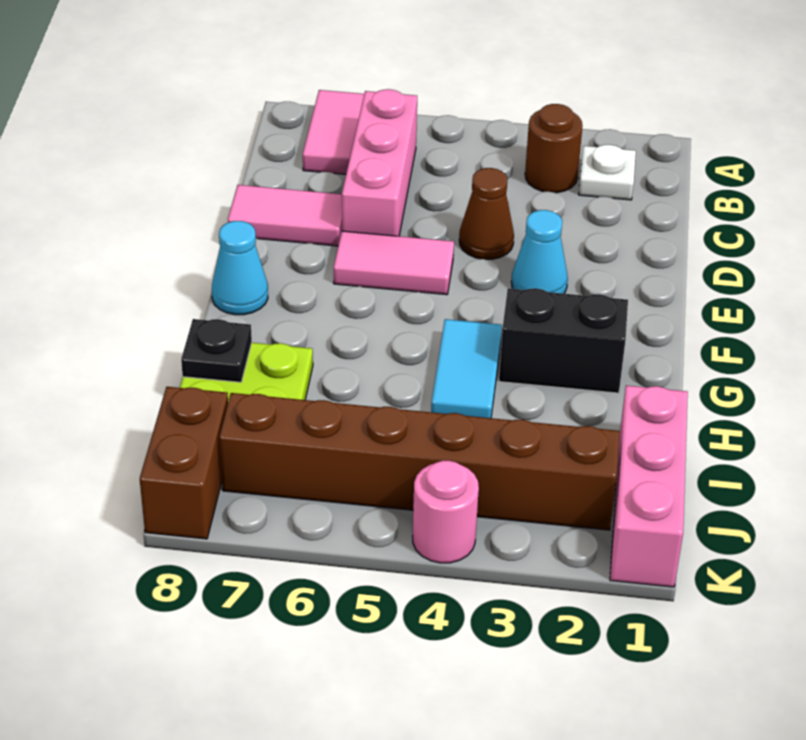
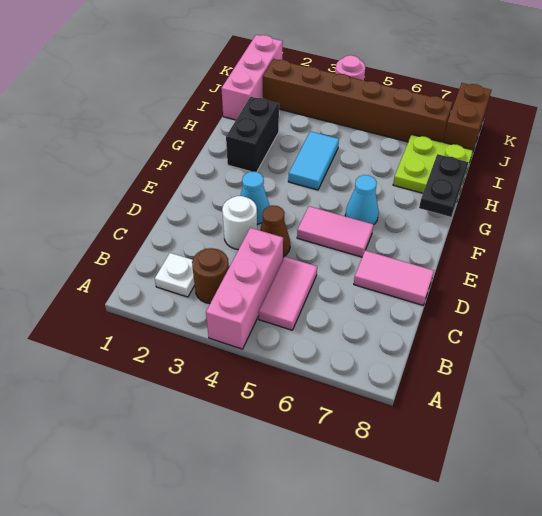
pink tile A7:B7 level 1 -> pink tile B5:C5 level 1
pink brick B6:D6 level 1 -> pink brick A4:C4 level 1
none -> white round brick D3 level 1
cyan cone F8 level 1 -> cyan cone F6 level 1
black brick G2:G3 level 1 -> black brick G2:H2 level 1
black plate H8 level 2 -> black plate G8:H8 level 2

